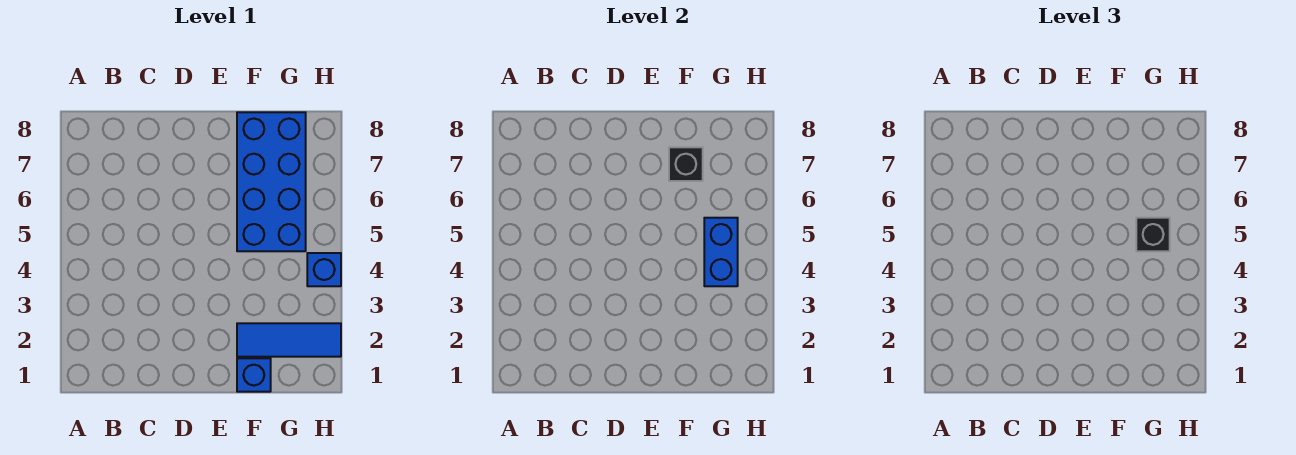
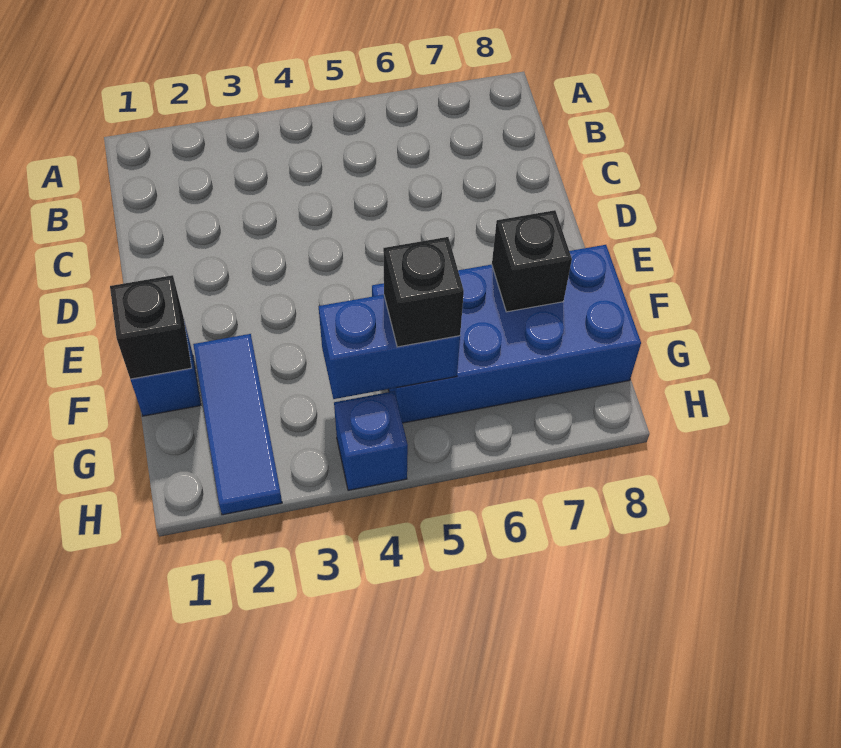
none -> black brick F1 level 2

